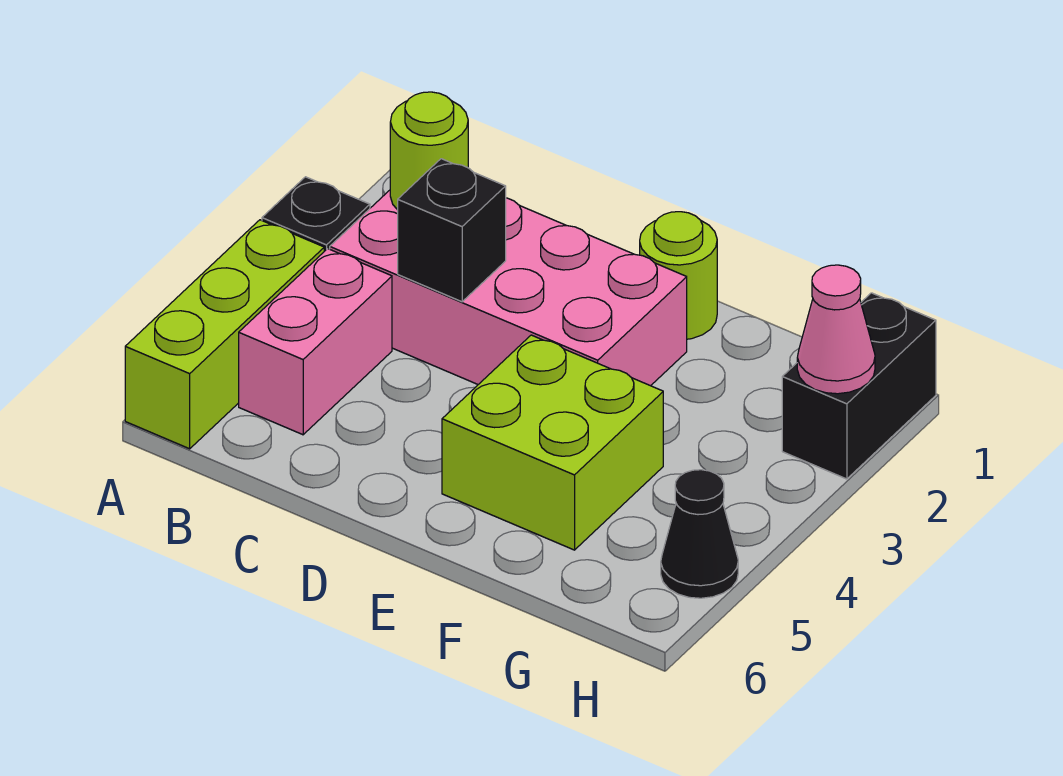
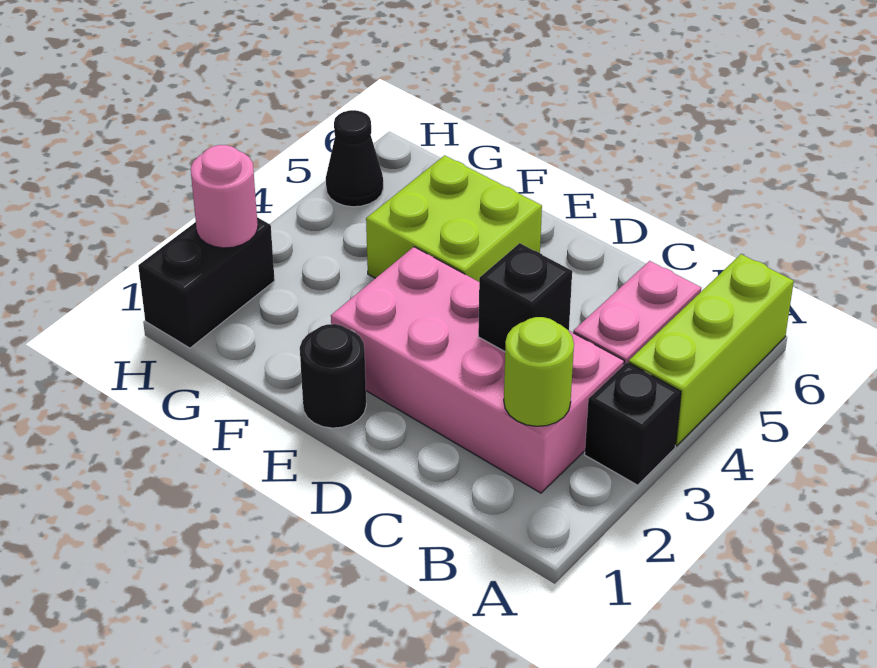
lime round brick E1 level 1 -> black round brick E1 level 1
pink cone H2 level 2 -> pink round brick H2 level 2

